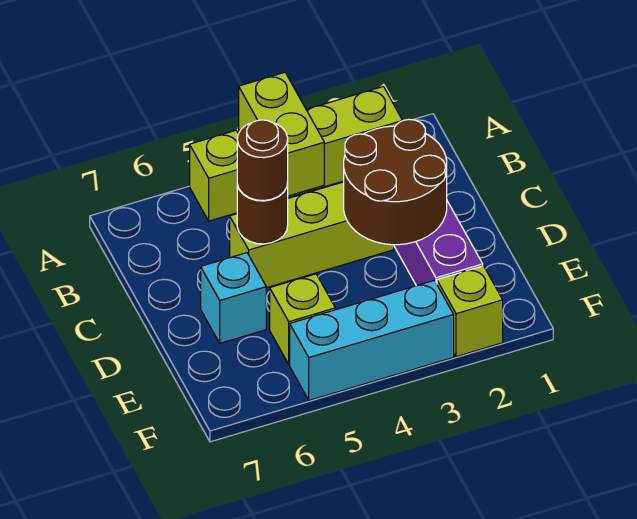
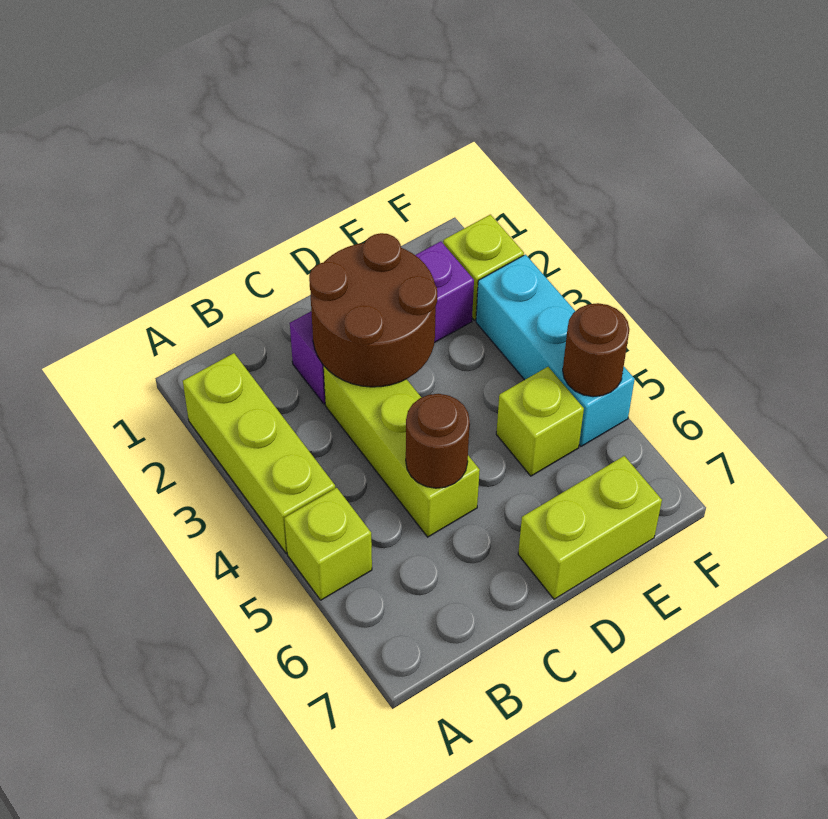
lime brick A4:B4 level 2 -> lime brick D7:E7 level 1
brown round brick C5 level 3 -> brown round brick F5 level 2
cyan brick D6 level 1 -> none

